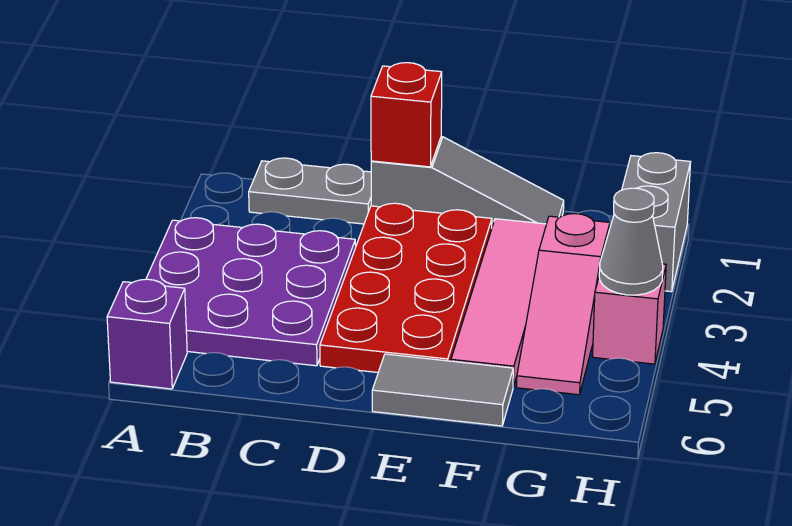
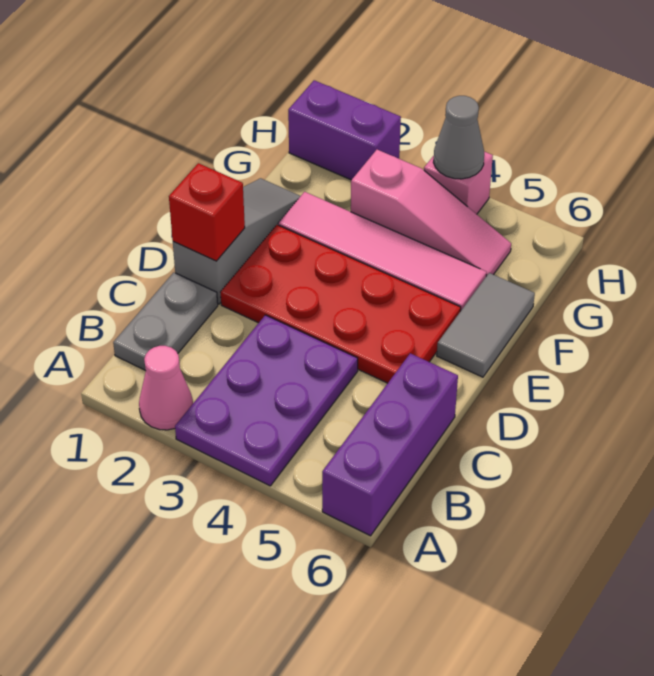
none -> pink cone A2 level 1
purple plate A3:C5 level 1 -> purple plate A3:C4 level 1
purple brick A6 level 1 -> purple brick A6:C6 level 1
grey brick H1:H2 level 1 -> purple brick H1:H2 level 1

